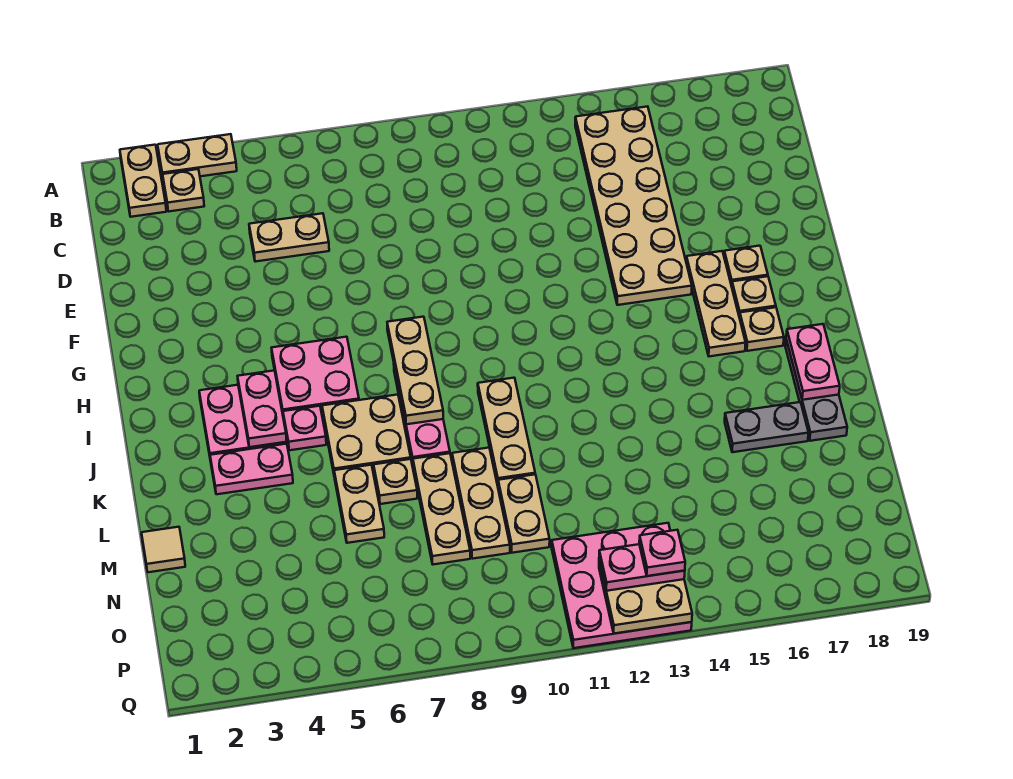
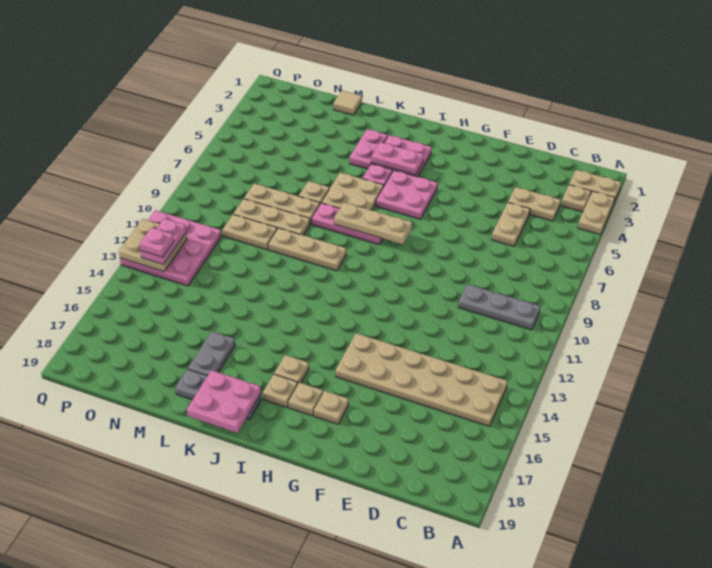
none -> grey plate B10:D10 level 1
tan plate G16:I16 level 1 -> tan plate I16 level 1
pink plate J18:K18 level 2 -> pink plate J18:K19 level 2
tan plate L6:M6 level 1 -> tan plate C4:D4 level 1

